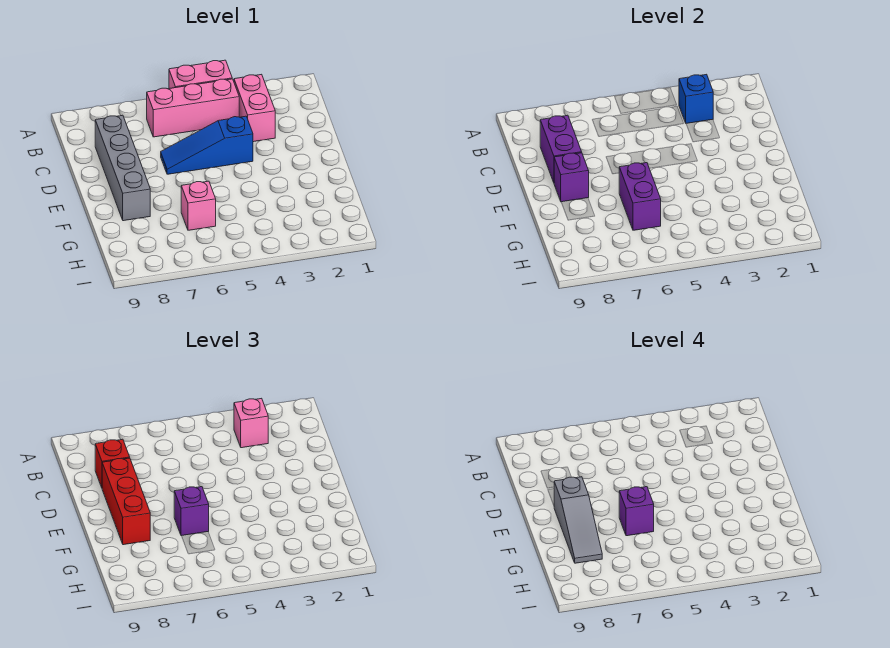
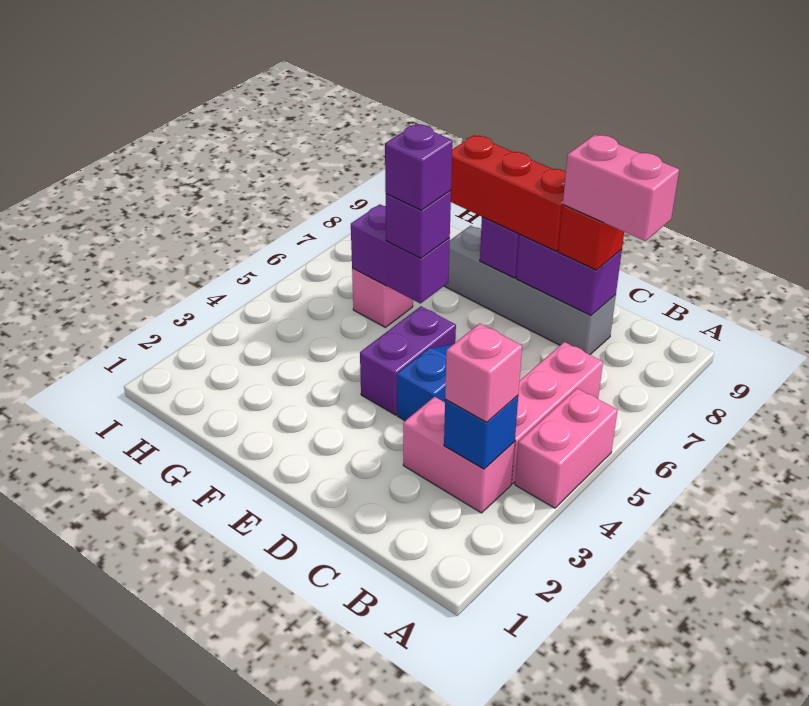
none -> pink brick B8:C8 level 4
none -> purple brick E4:E5 level 1
grey slope E8:G8 level 4 top E -> none

